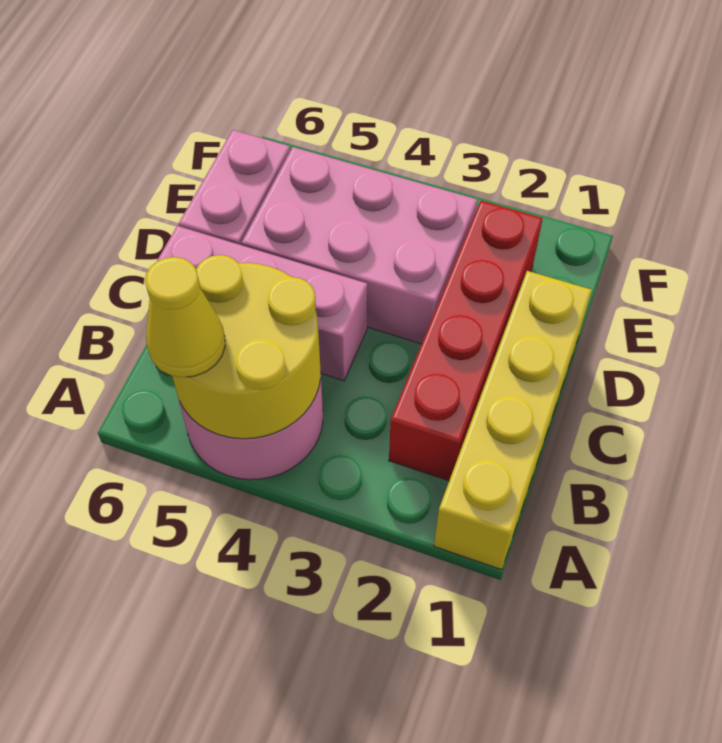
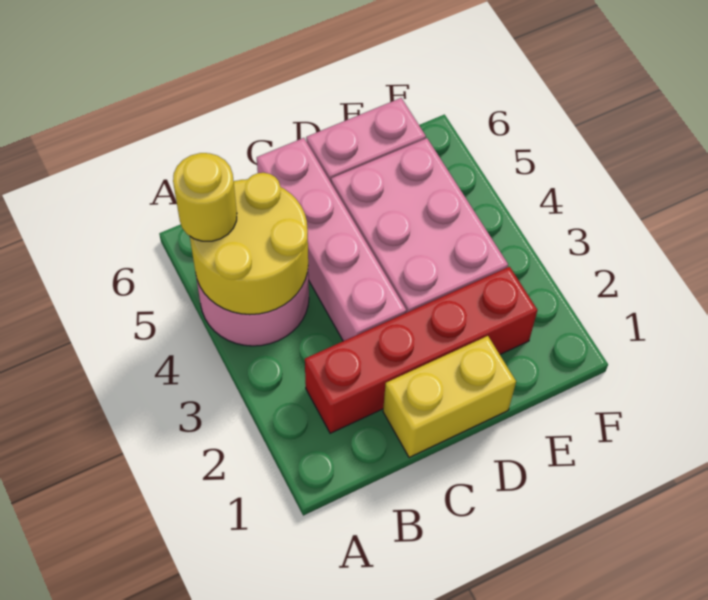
yellow brick A1:D1 level 1 -> yellow brick C1:D1 level 1
yellow cone A5 level 3 -> yellow round brick A5 level 3
pink brick C4:C6 level 1 -> pink brick C3:C6 level 1

